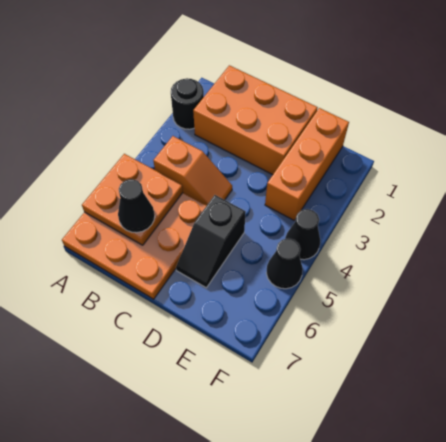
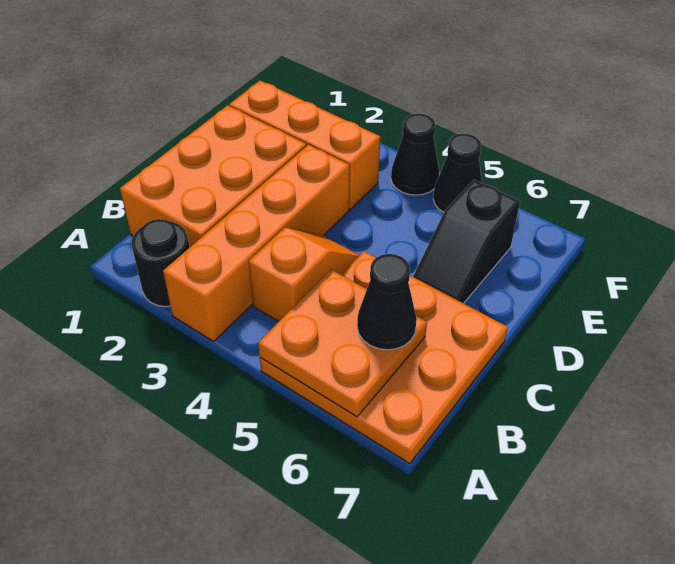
none -> orange brick A3:D3 level 1
black slope D5:D6 level 1 top 5 -> black slope D6:E6 level 1 top E

